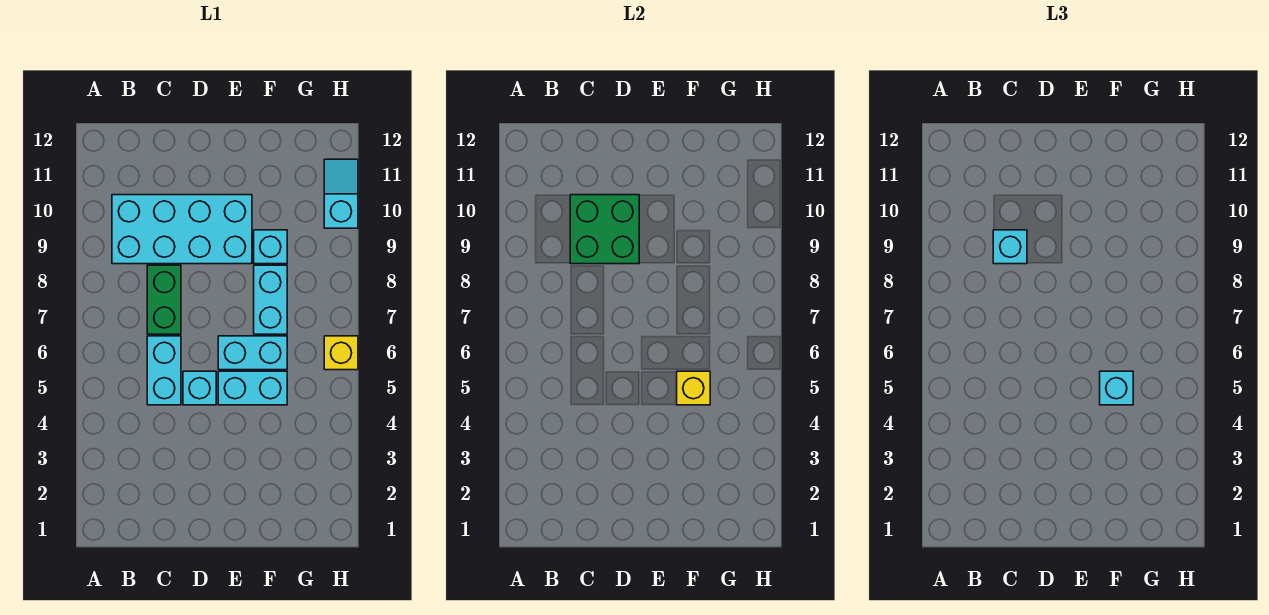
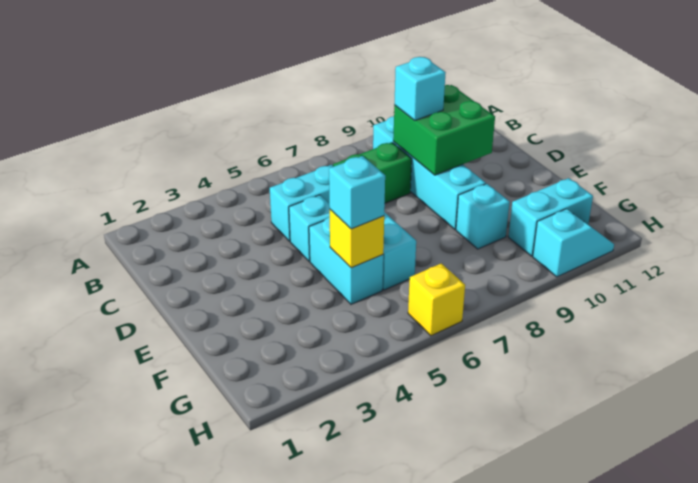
cyan brick B9:E10 level 1 -> cyan brick B9:E9 level 1
cyan brick F7:F8 level 1 -> cyan brick G10:G11 level 1

